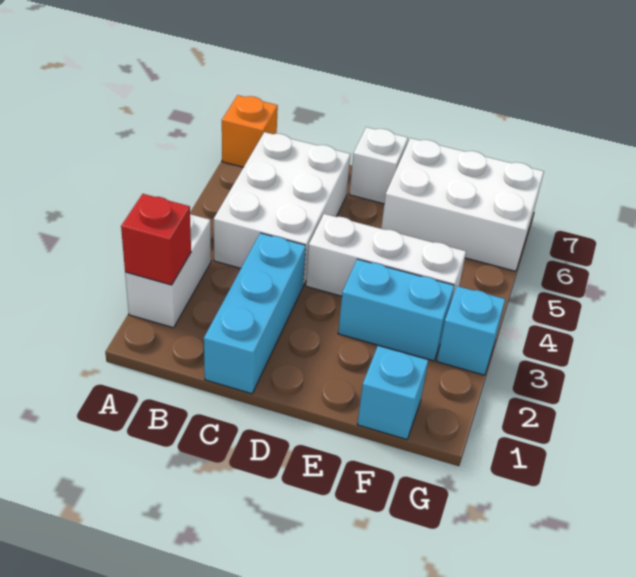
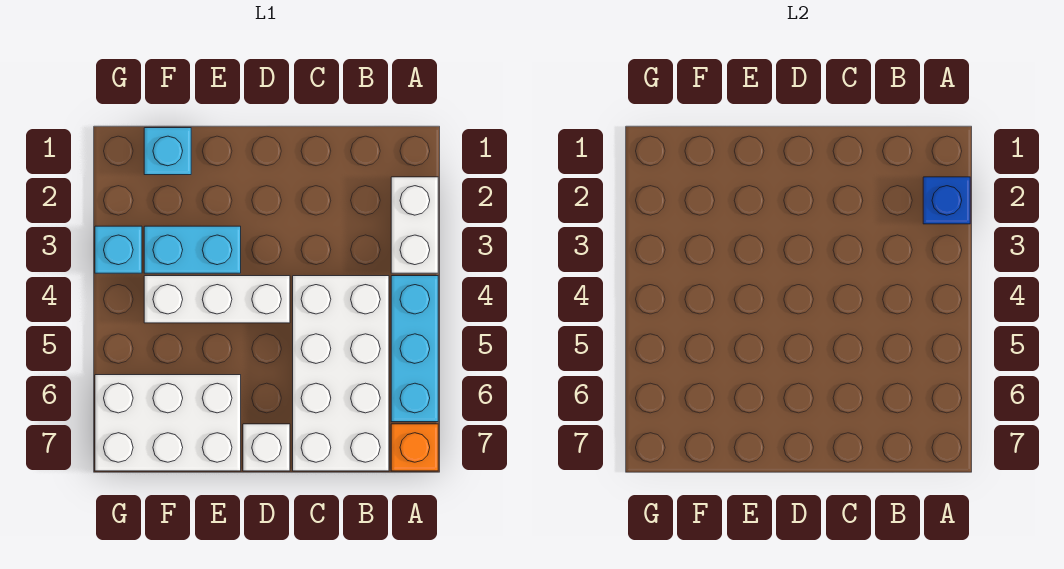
red brick A2 level 2 -> blue brick A2 level 2
white brick B4:C6 level 1 -> white brick B4:C7 level 1
cyan brick C1:C3 level 1 -> cyan brick A4:A6 level 1

